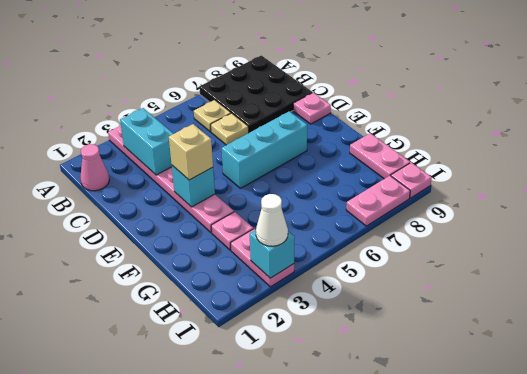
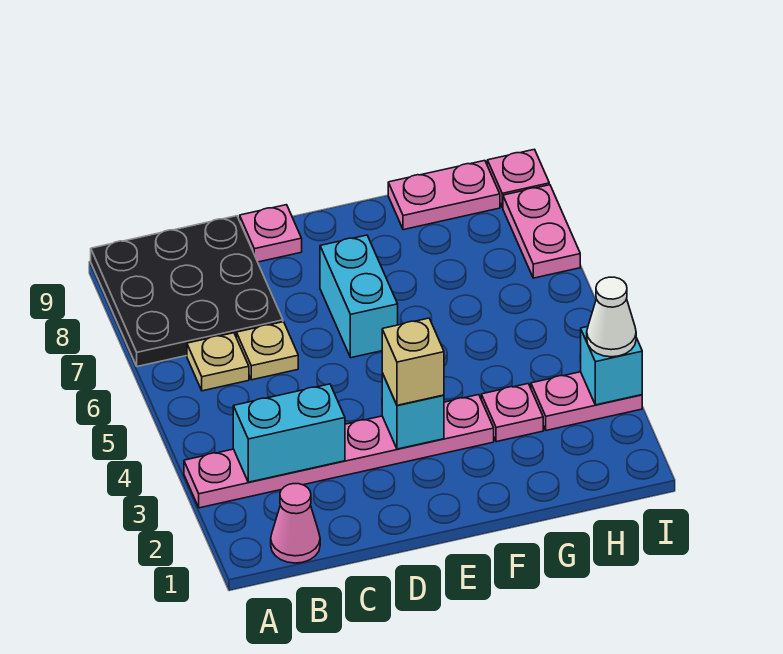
cyan brick E5:E7 level 1 -> cyan brick E6:E7 level 1

